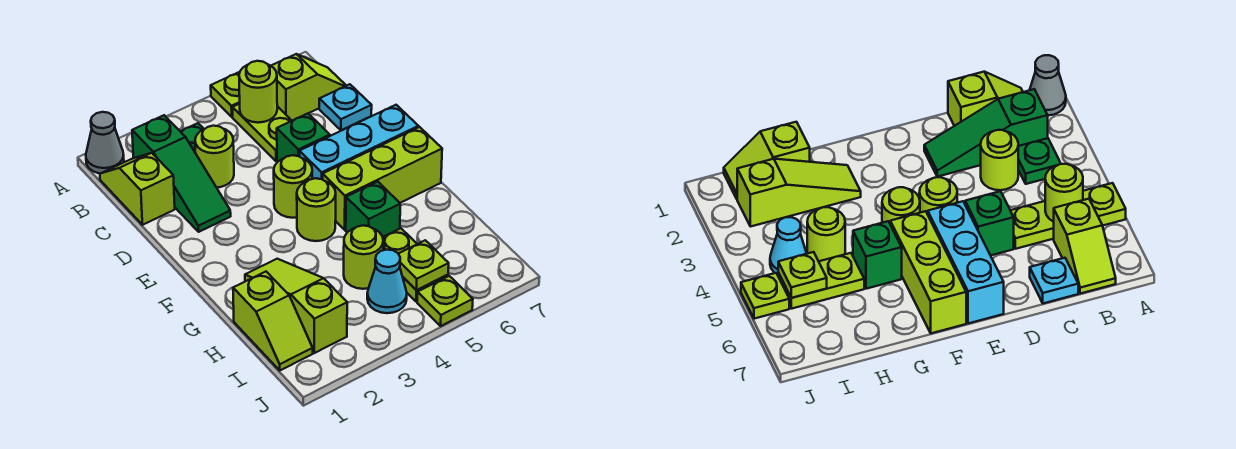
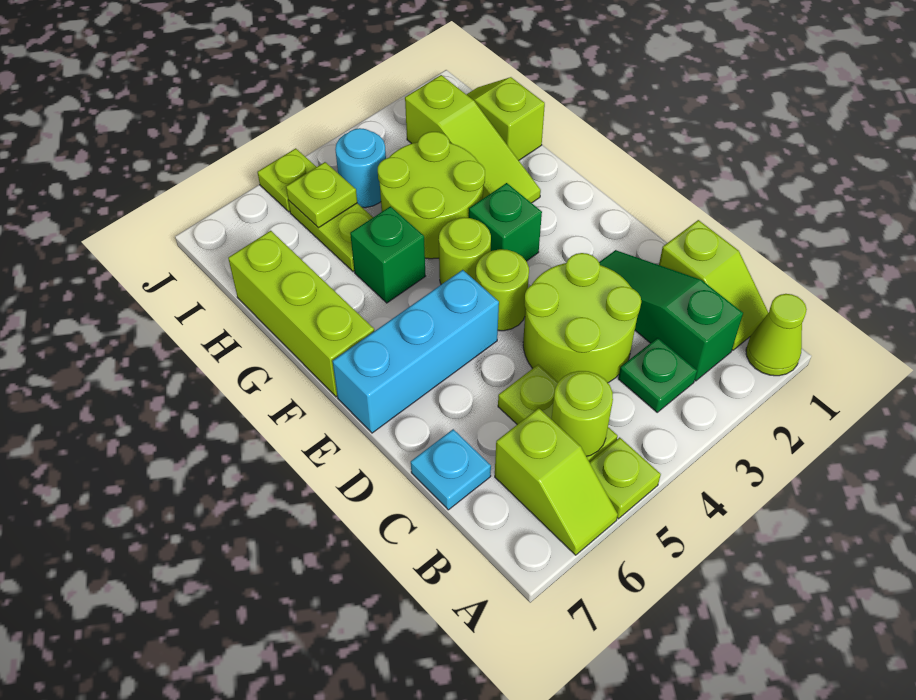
grey cone A1 level 1 -> lime cone A1 level 1
lime slope B6:B7 level 1 top 6 -> lime slope A6:B6 level 1 top B
lime round brick C3 level 1 -> lime round brick C3:D4 level 1
green brick D5 level 1 -> green brick F3 level 1
lime brick F5:F7 level 1 -> lime brick F7:H7 level 1
lime round brick H4 level 1 -> lime round brick G3:H4 level 1
cyan cone I4 level 1 -> cyan round brick I4 level 1

